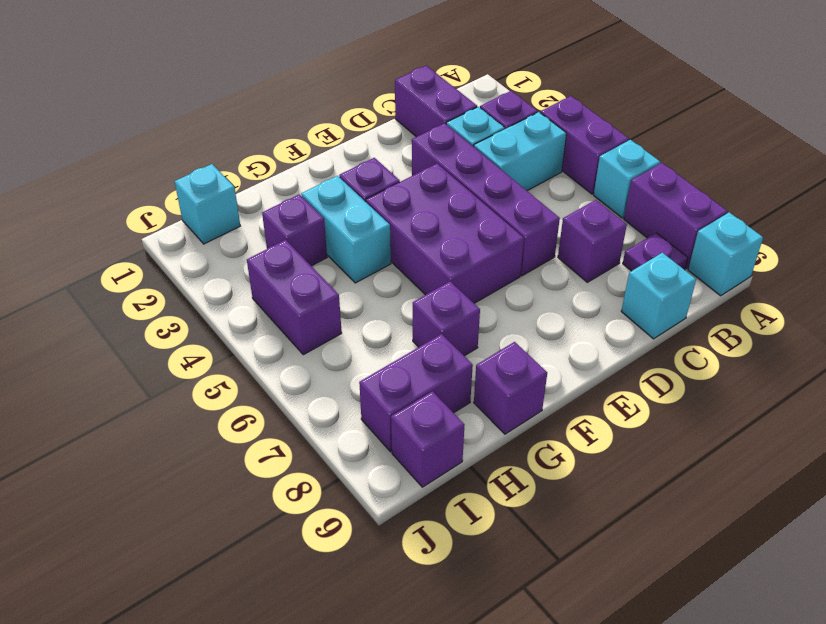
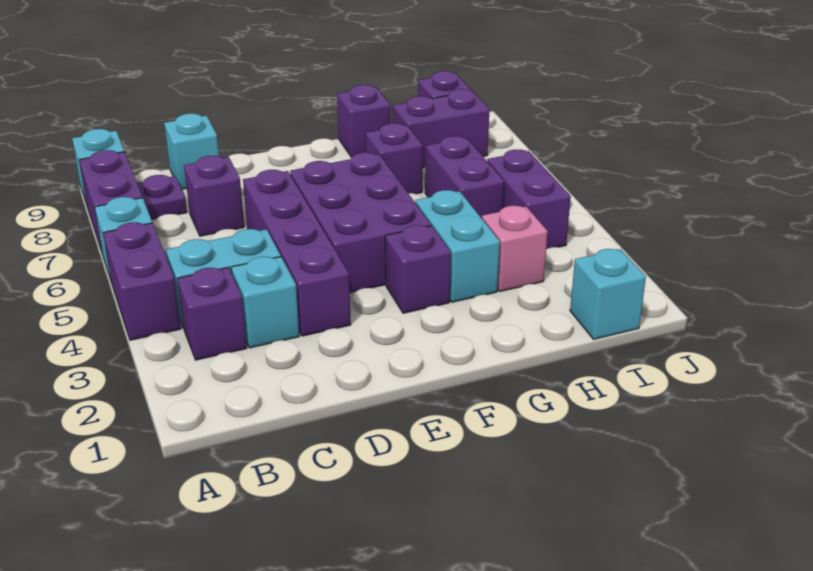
purple brick C1:C2 level 1 -> purple brick H5:H6 level 1
purple brick H3 level 1 -> pink brick H3 level 1

